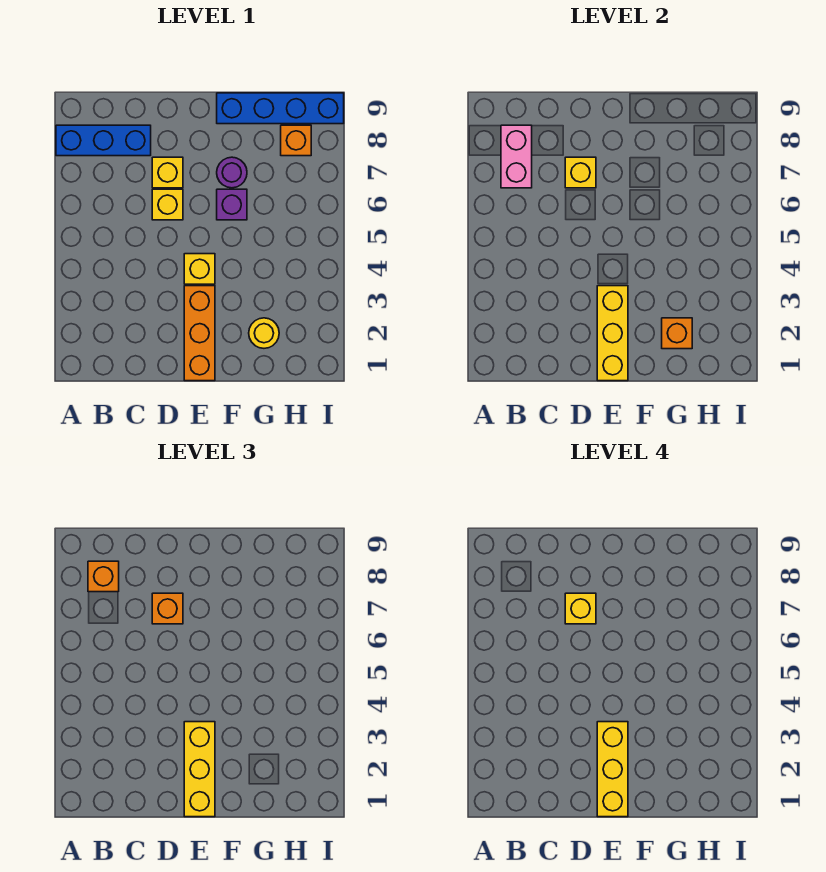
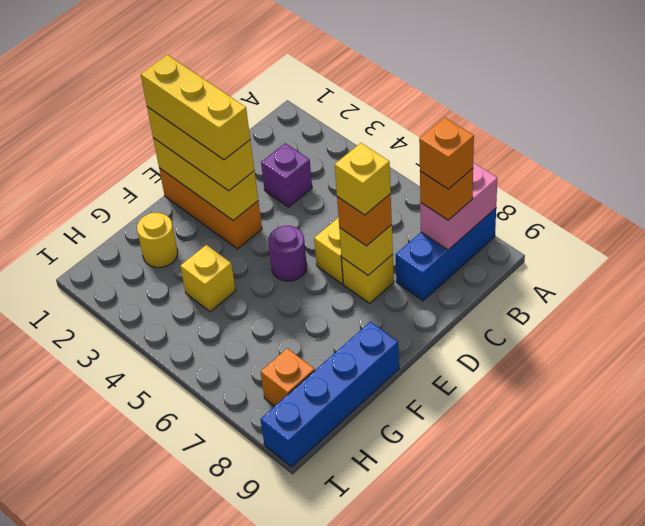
pink brick B7:B8 level 2 -> pink brick A8:B8 level 2
yellow brick E4 level 1 -> yellow brick G4 level 1
purple brick F6 level 1 -> purple brick C3 level 1
purple round brick F7 level 1 -> purple round brick E5 level 1
orange brick G2 level 2 -> orange brick B8 level 4

